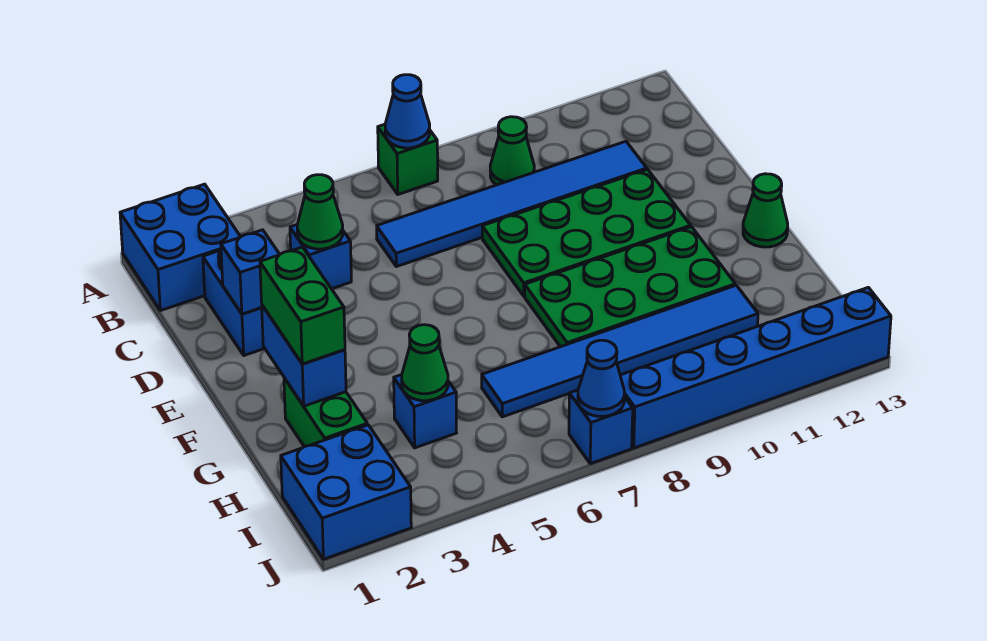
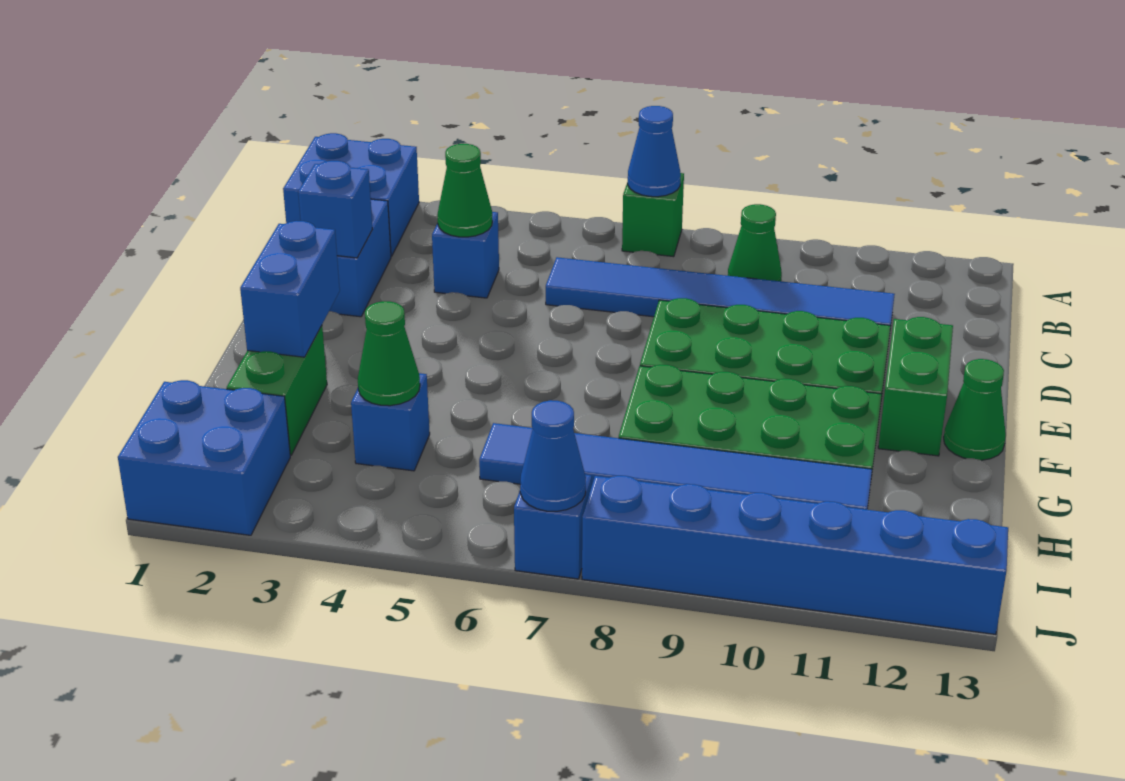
green brick F2:G2 level 3 -> green brick E12:F12 level 1

